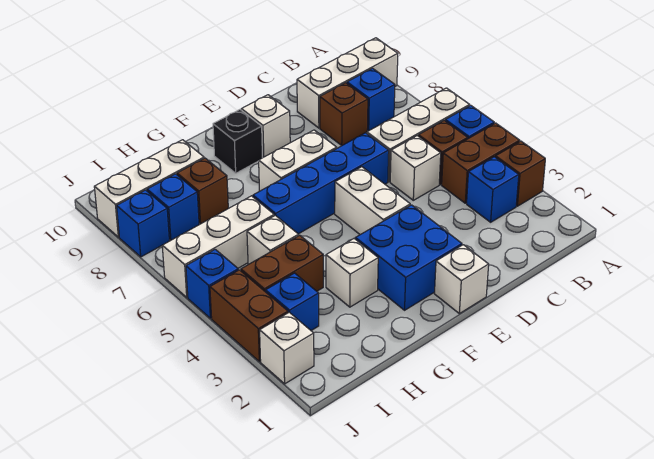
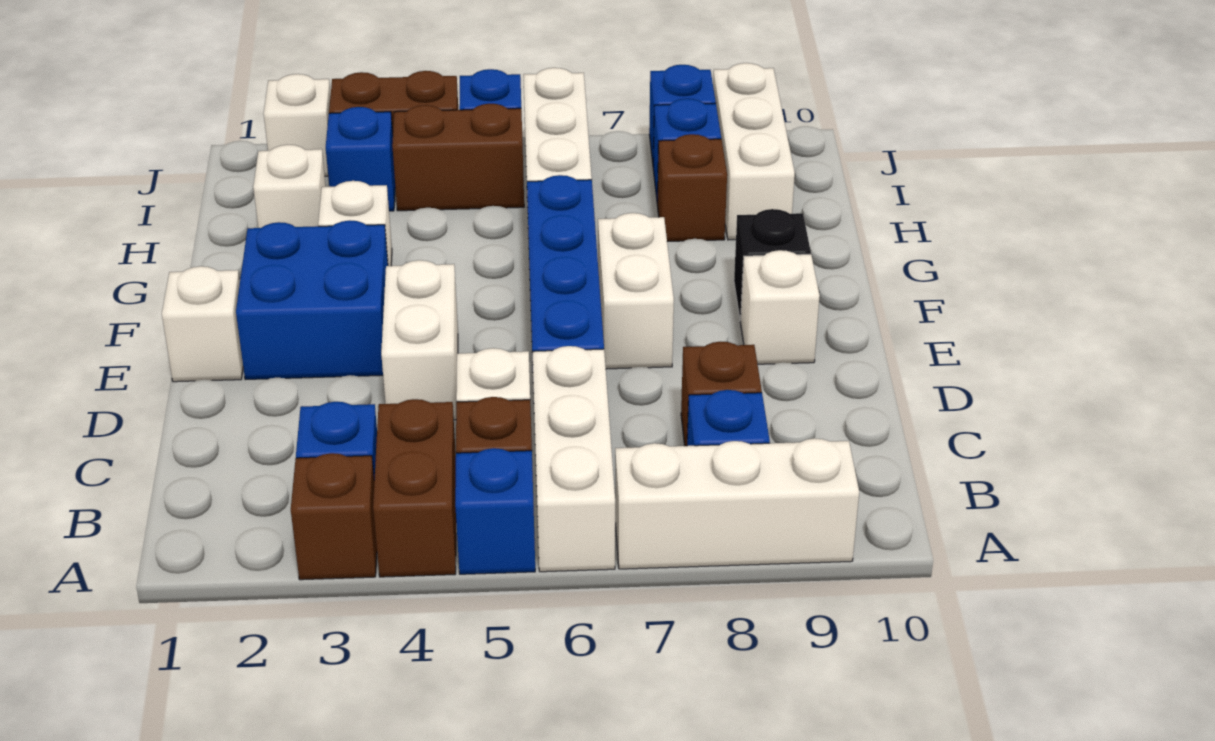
white brick A9:C9 level 1 -> white brick A7:A9 level 1
white brick E4:E5 level 1 -> white brick D4:E4 level 1
brown brick H4:I4 level 1 -> brown brick I4:I5 level 1
white brick H5 level 1 -> white brick H2 level 1

